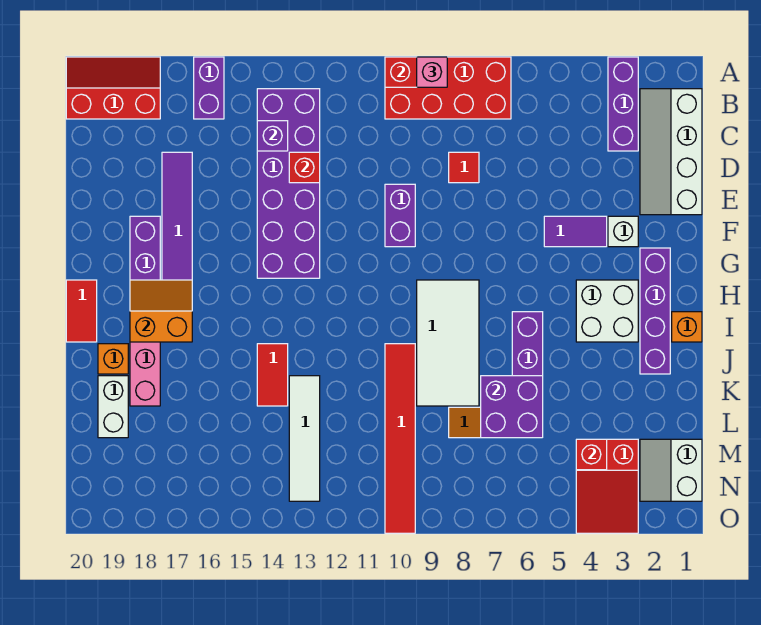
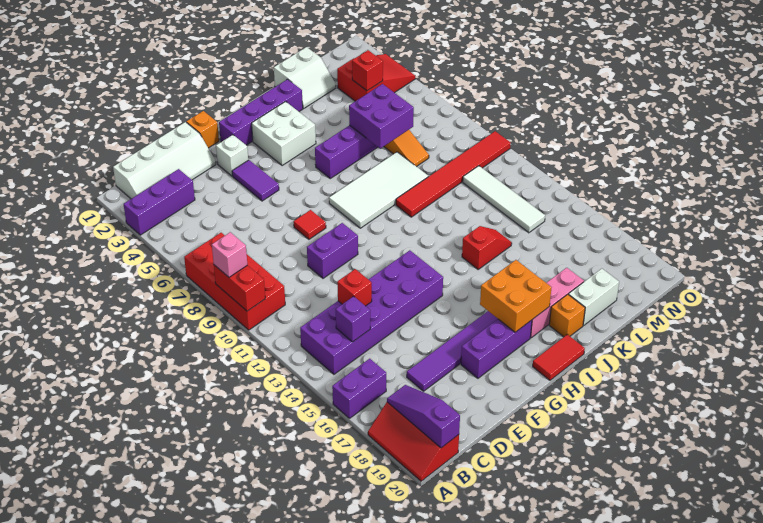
none -> purple slope B18:B20 level 2 top 20
red tile D8 level 1 -> red tile F8 level 1
orange slope H17:I18 level 2 top I -> orange brick H17:I18 level 2
orange brick I1 level 1 -> orange brick F1 level 1
red tile J14:K14 level 1 -> red slope J14:K14 level 1 top J
white tile K13:N13 level 1 -> white tile M11:M14 level 1
white slope M1:N2 level 1 top 1 -> white slope K1:L2 level 1 top 1

